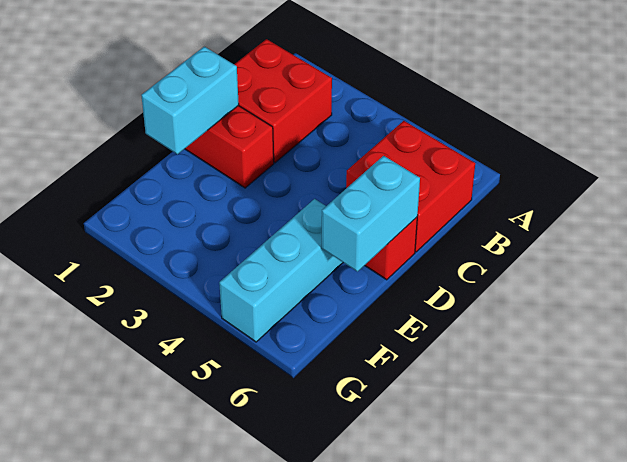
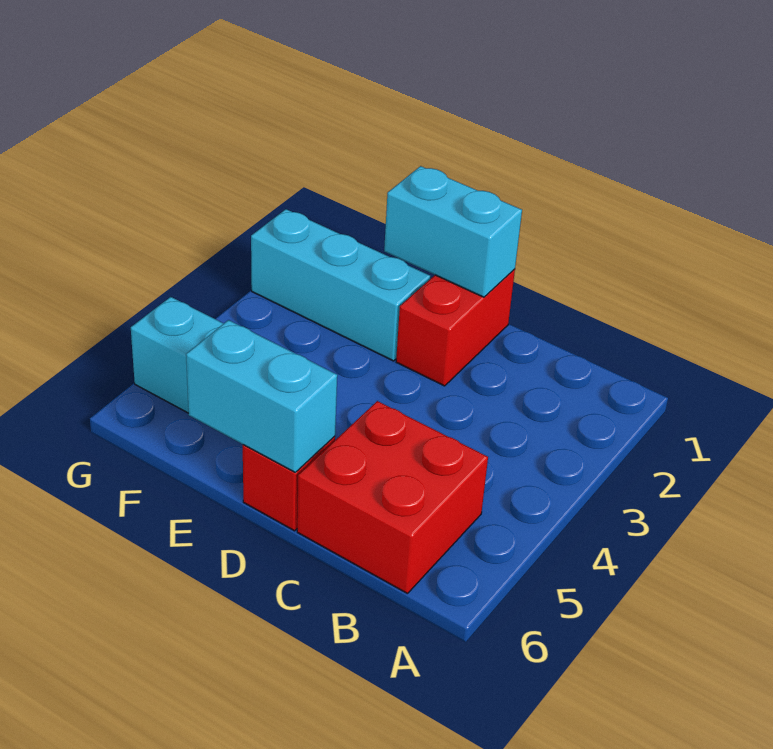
red brick B1:C2 level 1 -> none
none -> cyan brick E2:G2 level 1

